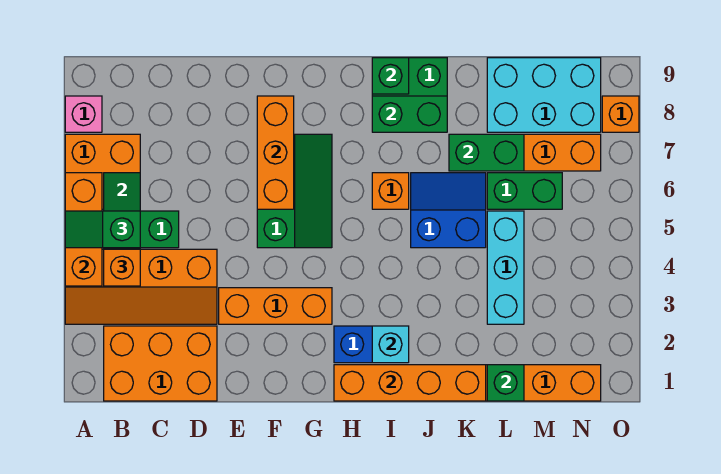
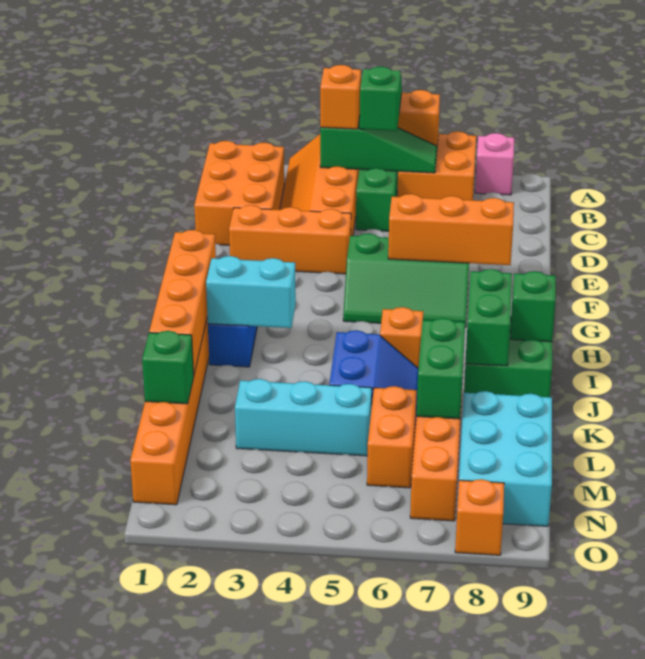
orange brick E3:G3 level 1 -> orange brick E2:E4 level 1
cyan brick I2 level 2 -> cyan brick I2:I3 level 2
green brick L6:M6 level 1 -> orange brick L6:M6 level 1

